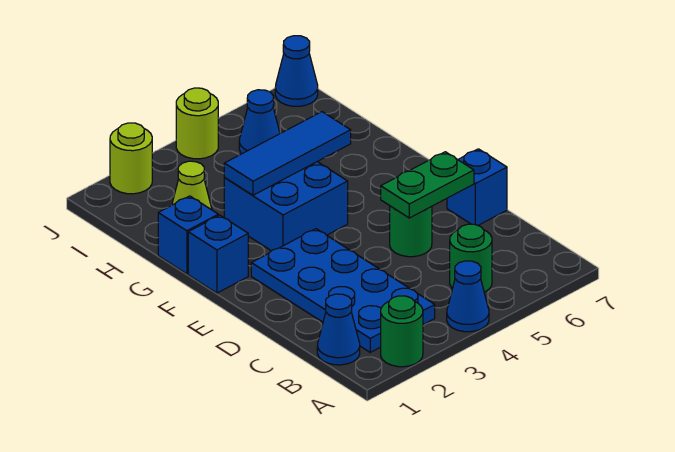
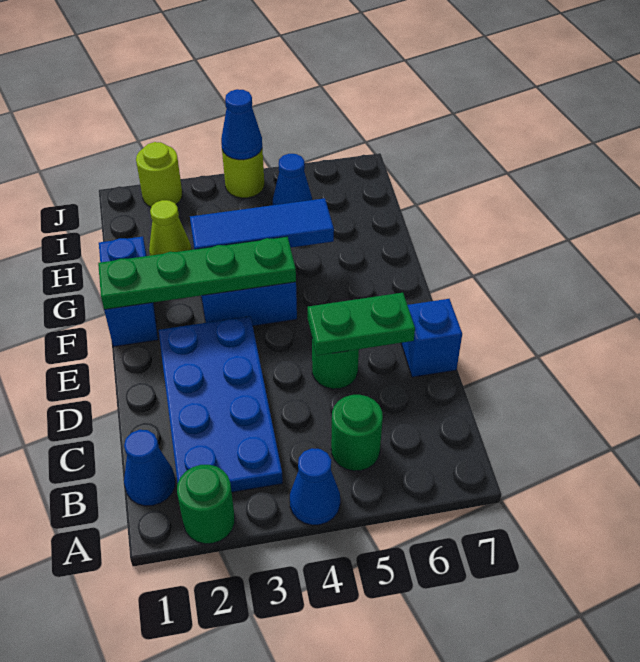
none -> green plate F1:F4 level 2
blue cone J7 level 1 -> blue cone J4 level 2

